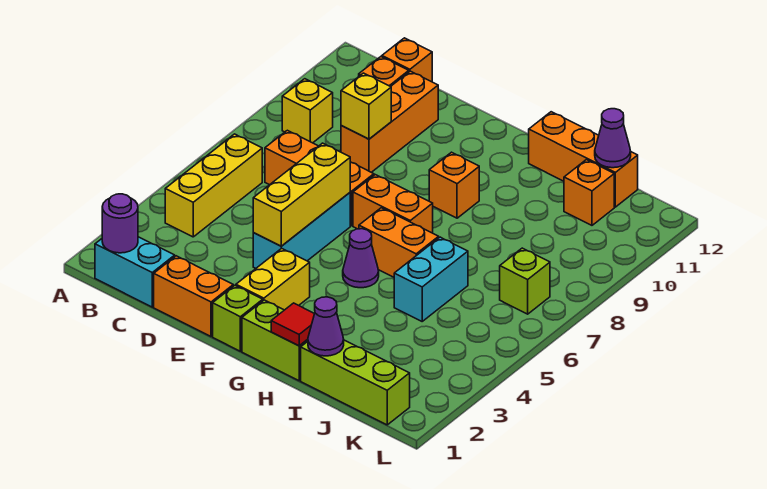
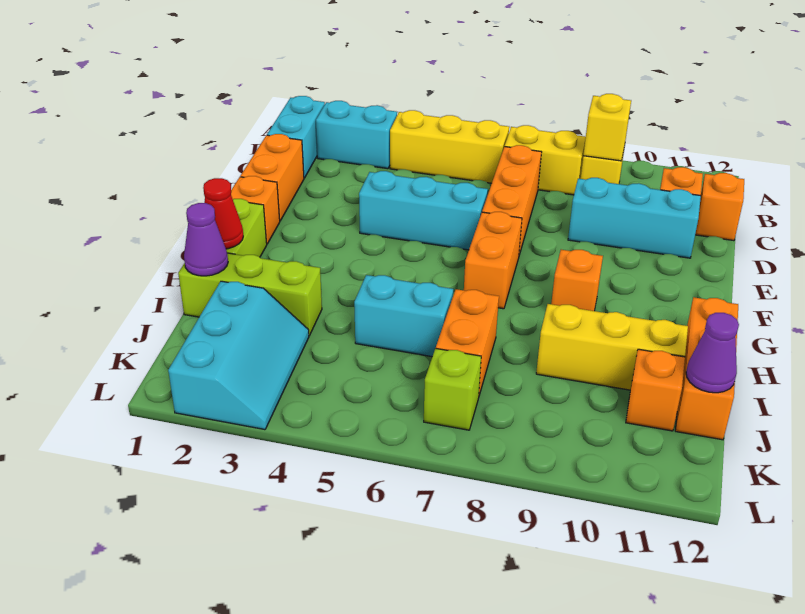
purple round brick B1 level 2 -> none
none -> cyan brick B2:B3 level 1
orange brick D9:D11 level 1 -> cyan brick D9:D11 level 1
yellow brick D9 level 2 -> yellow brick B9 level 2
yellow brick E4:E6 level 2 -> yellow brick I9:I11 level 1
lime brick F1 level 1 -> orange brick F1 level 1
yellow brick F2:F3 level 1 -> yellow brick B7:B8 level 1
purple cone G5 level 1 -> none
orange brick G6:H6 level 1 -> orange brick I7:J7 level 1
red tile H1 level 2 -> red cone H1 level 2
lime brick I1:K1 level 1 -> lime brick I1:I3 level 1
none -> cyan slope J2:L3 level 1 top 2

